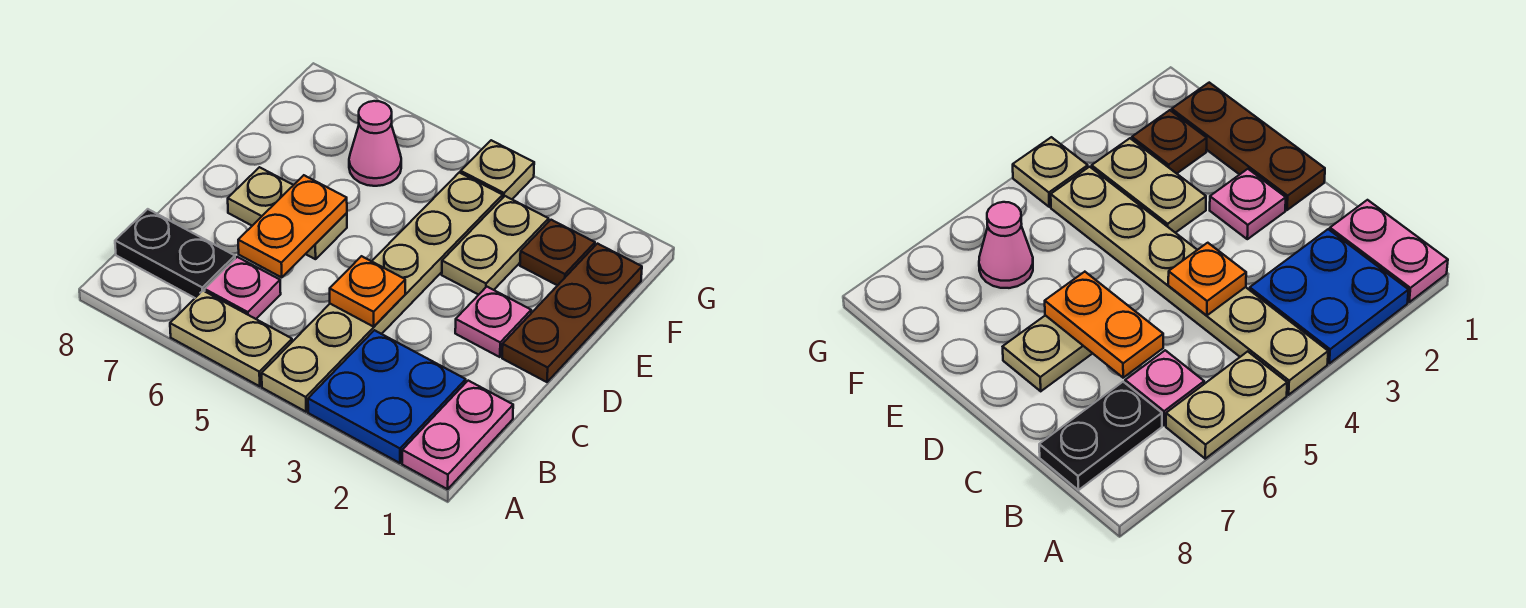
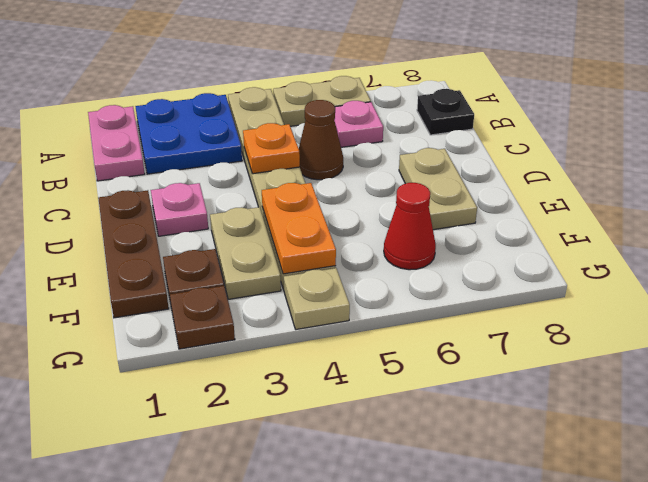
black plate B7:B8 level 1 -> black plate B8 level 1
none -> brown cone C5 level 1
orange plate C6:D6 level 2 -> orange plate E4:F4 level 2
tan plate D6:D7 level 1 -> tan plate D7:E7 level 1
pink cone F6 level 1 -> red cone F6 level 1
none -> brown plate G2 level 1

